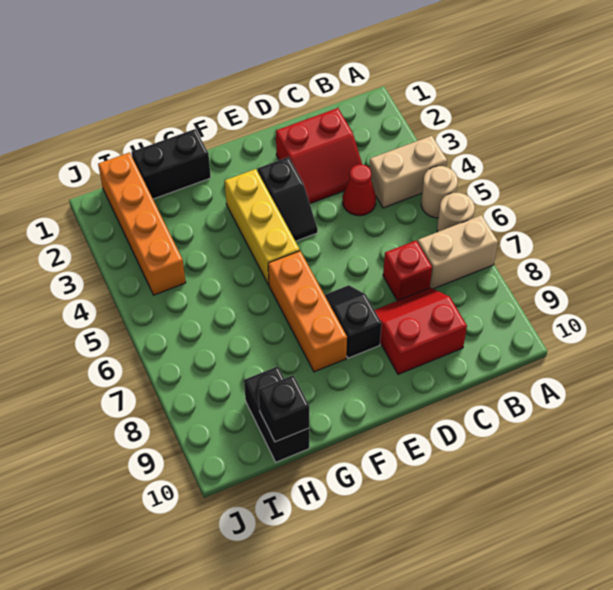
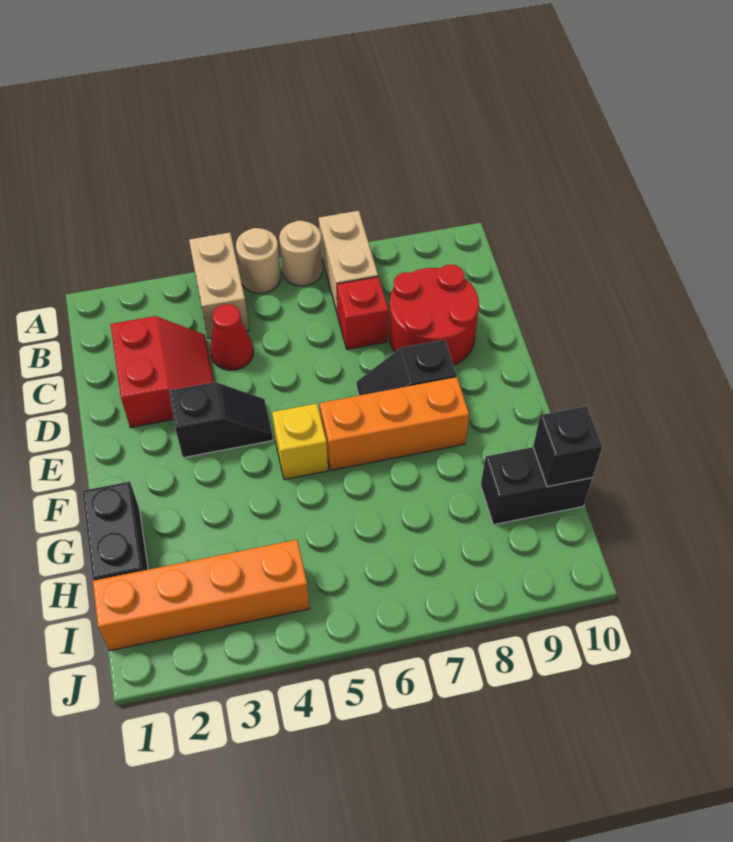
red slope C8:D9 level 1 top 9 -> red round brick C8:D9 level 1
yellow brick F3:F5 level 1 -> yellow brick F5 level 1

